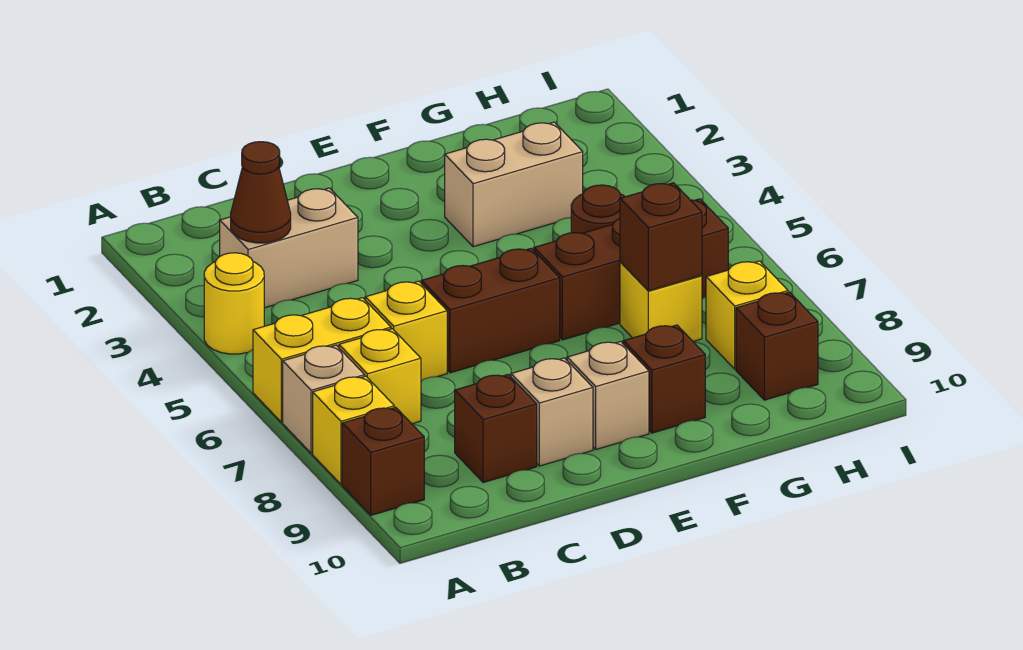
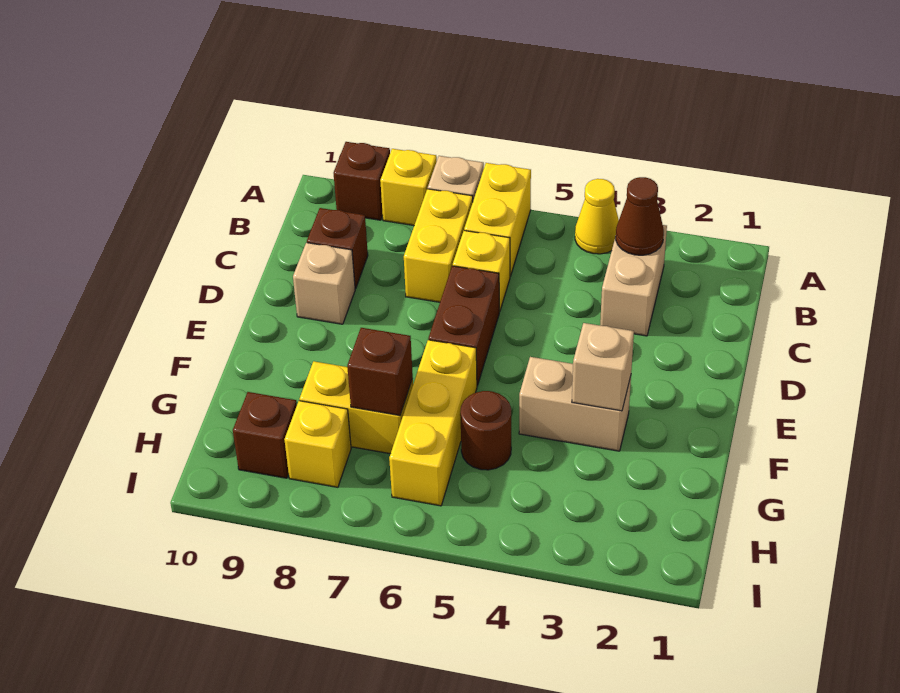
yellow round brick A4 level 1 -> yellow cone A4 level 1
yellow brick B7 level 1 -> yellow brick B7:C7 level 1
tan brick E9 level 1 -> tan brick F3 level 2
tan brick F3:G3 level 1 -> tan brick F3:F4 level 1
brown brick F6:H6 level 1 -> yellow brick F6:H6 level 1
brown brick F9 level 1 -> none
yellow brick G7 level 1 -> yellow brick G7:G8 level 1

